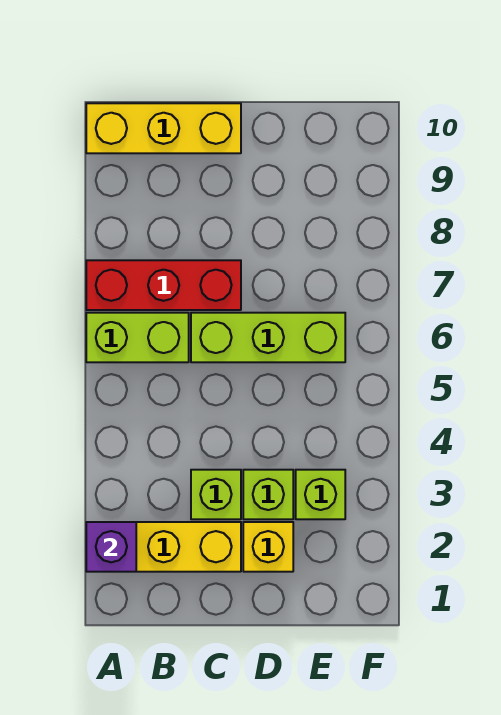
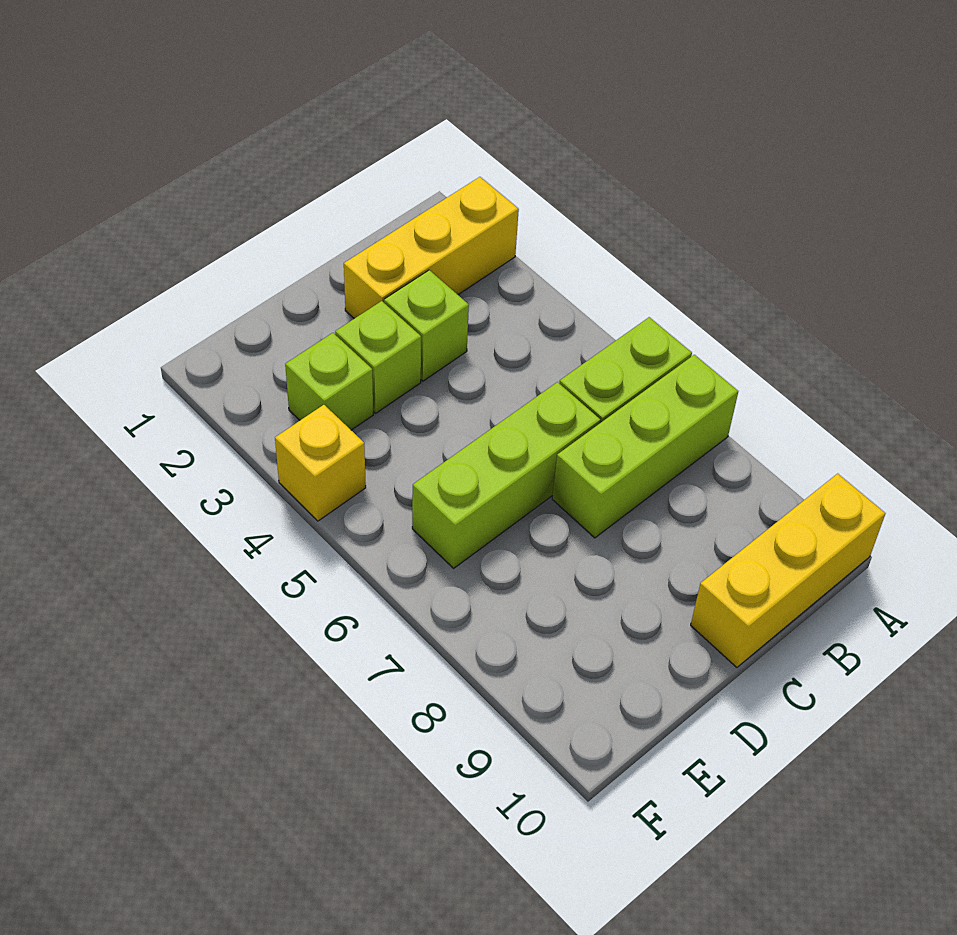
purple brick A2 level 2 -> none
red brick A7:C7 level 1 -> lime brick A7:C7 level 1
yellow brick D2 level 1 -> yellow brick F4 level 1

